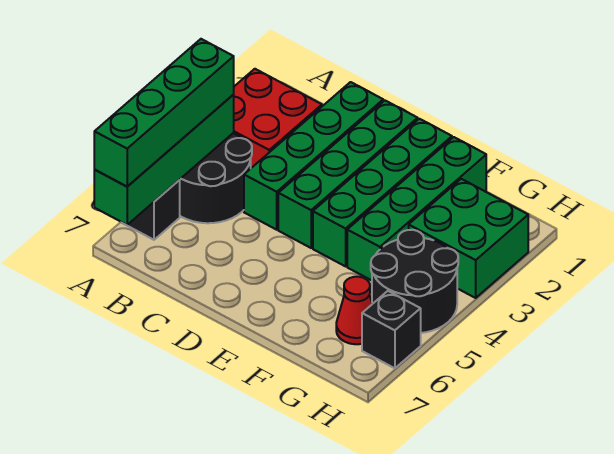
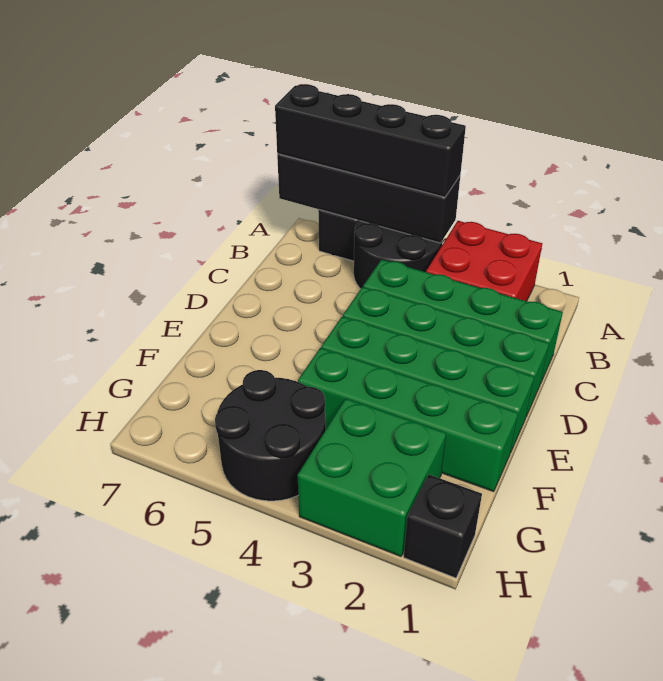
green brick A4:A7 level 2 -> black brick A4:A7 level 2
green brick A4:A7 level 3 -> black brick A4:A7 level 3
red cone G6 level 1 -> none
black brick H6 level 1 -> black brick H1 level 1

